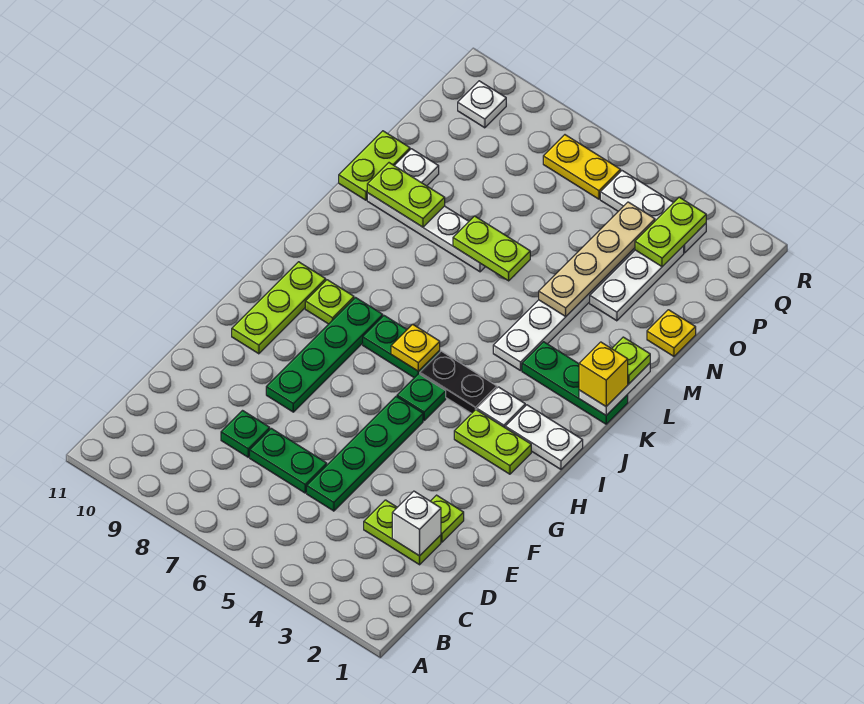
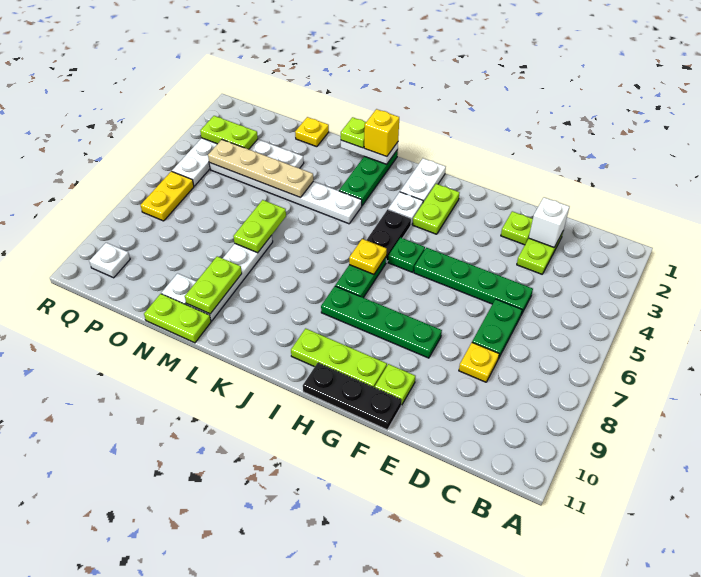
green plate D8 level 1 -> yellow plate D8 level 1
none -> black plate F11:H11 level 1
lime plate I9 level 1 -> lime plate F10 level 1

